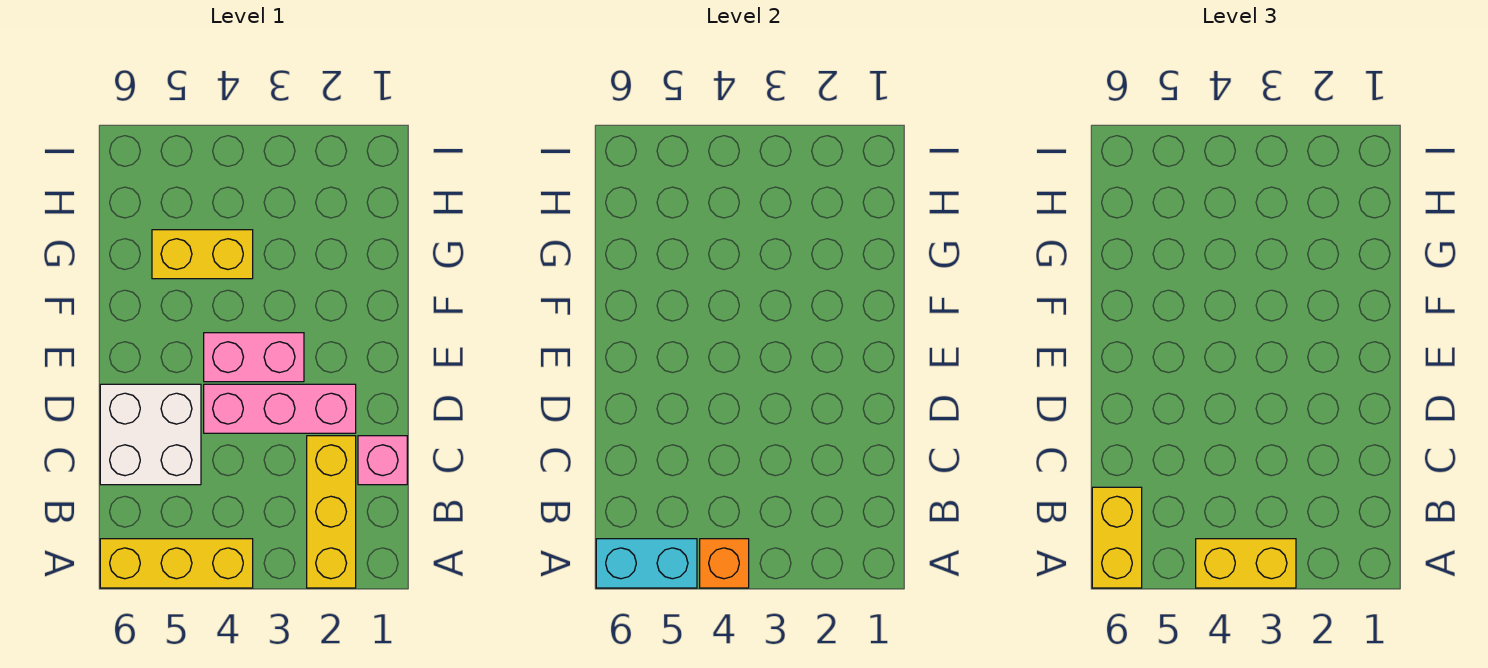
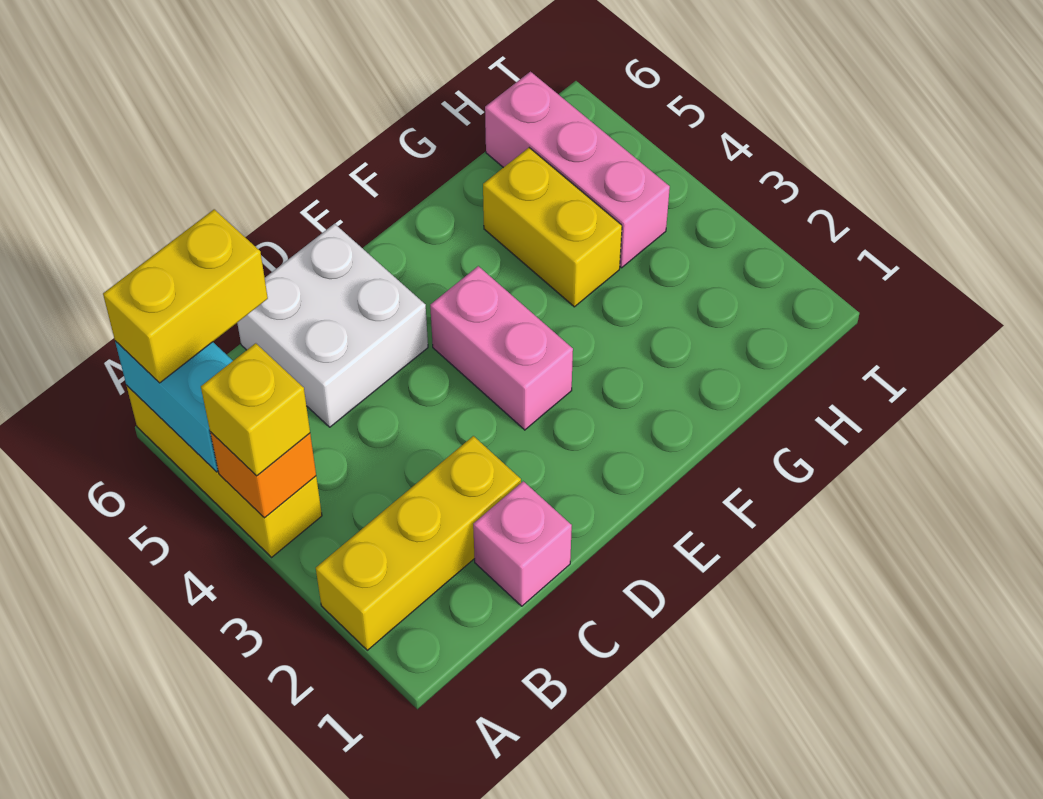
yellow brick A3:A4 level 3 -> yellow brick A4 level 3
pink brick D2:D4 level 1 -> pink brick H4:H6 level 1

